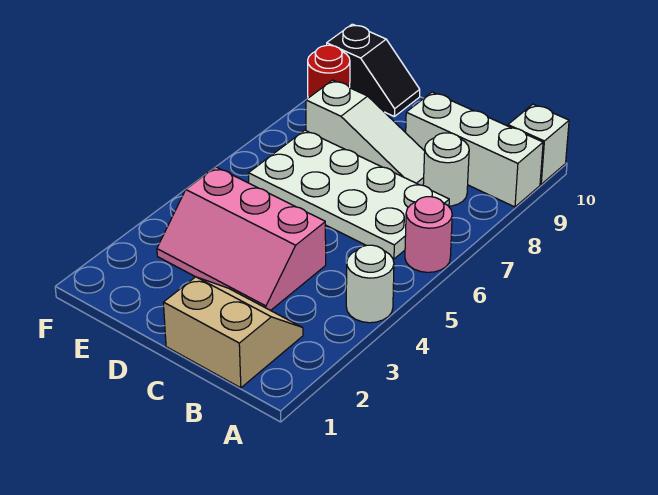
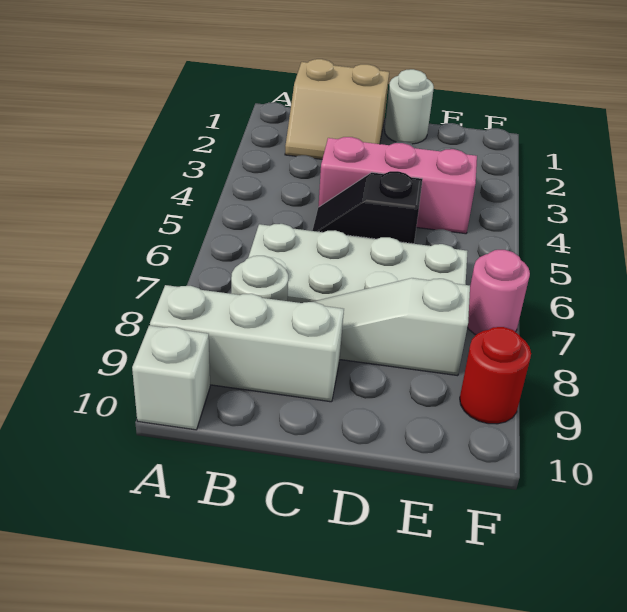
white round brick A4 level 1 -> white round brick D1 level 1
pink round brick A6 level 1 -> pink round brick F7 level 1
black slope E10:F10 level 1 top F -> black slope C5:D5 level 1 top D

